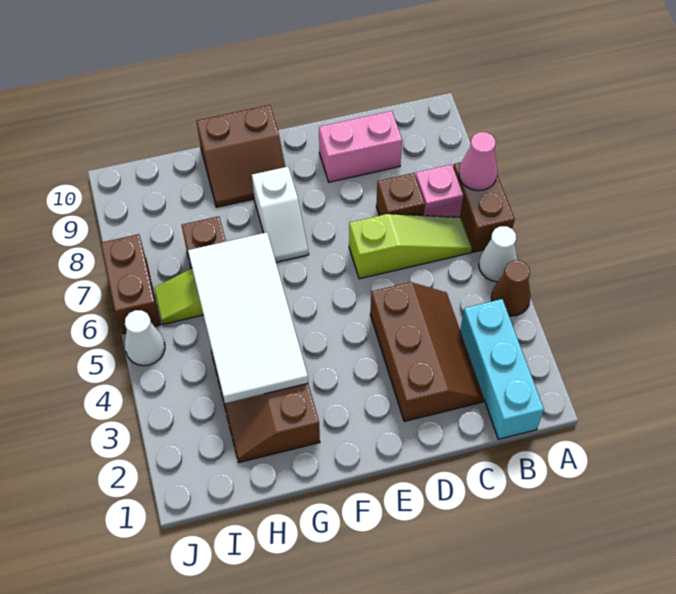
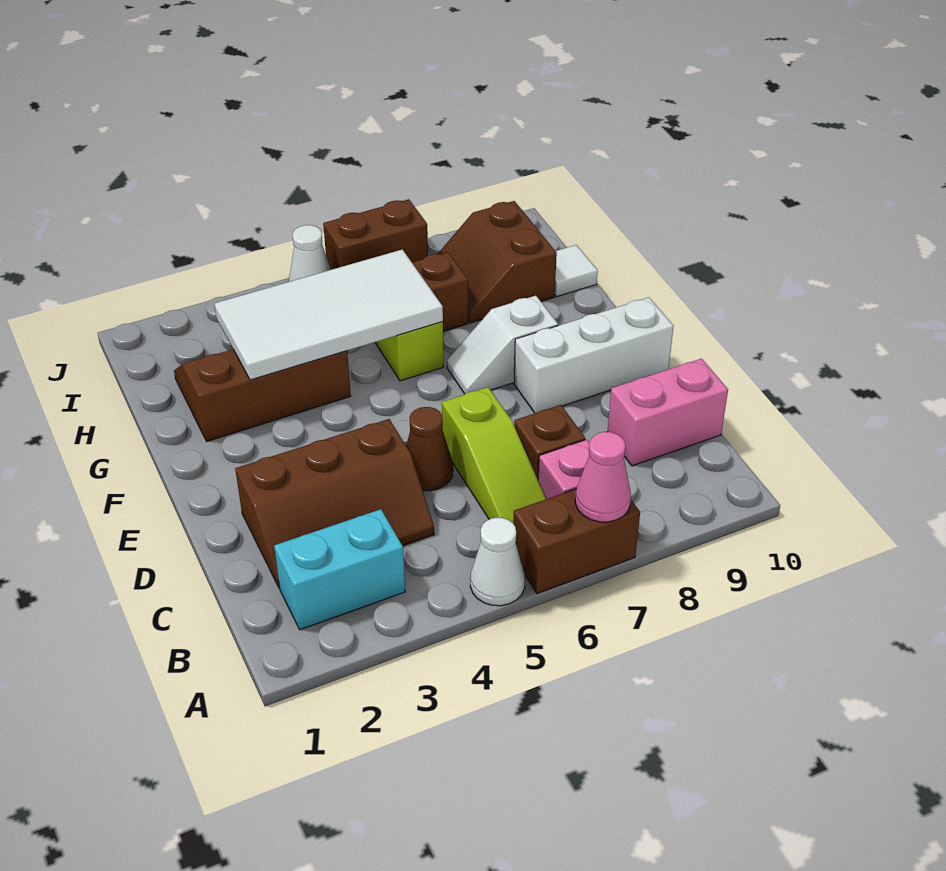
brown cone A4 level 1 -> brown cone D5 level 1
cyan brick B1:B3 level 1 -> cyan brick B2:B3 level 1
pink brick C9:D9 level 1 -> pink brick C9:C10 level 1
none -> white brick E8:E10 level 1
brown slope F9:G10 level 1 top 10 -> brown slope H8:I9 level 1 top 9
none -> white tile H10 level 1

